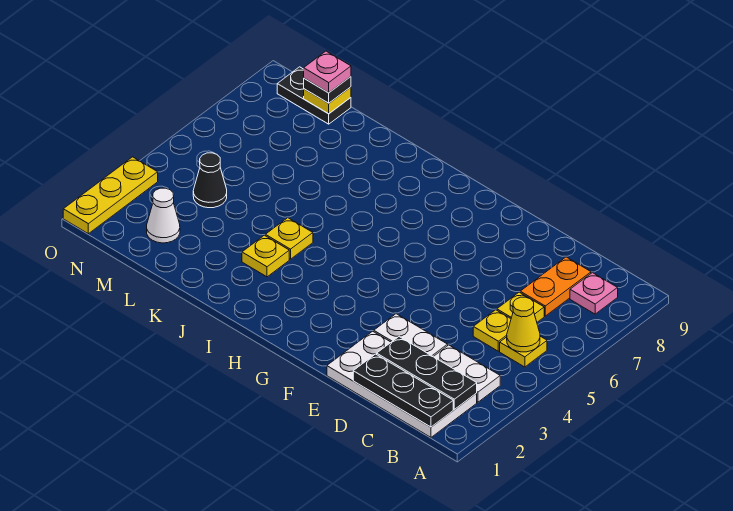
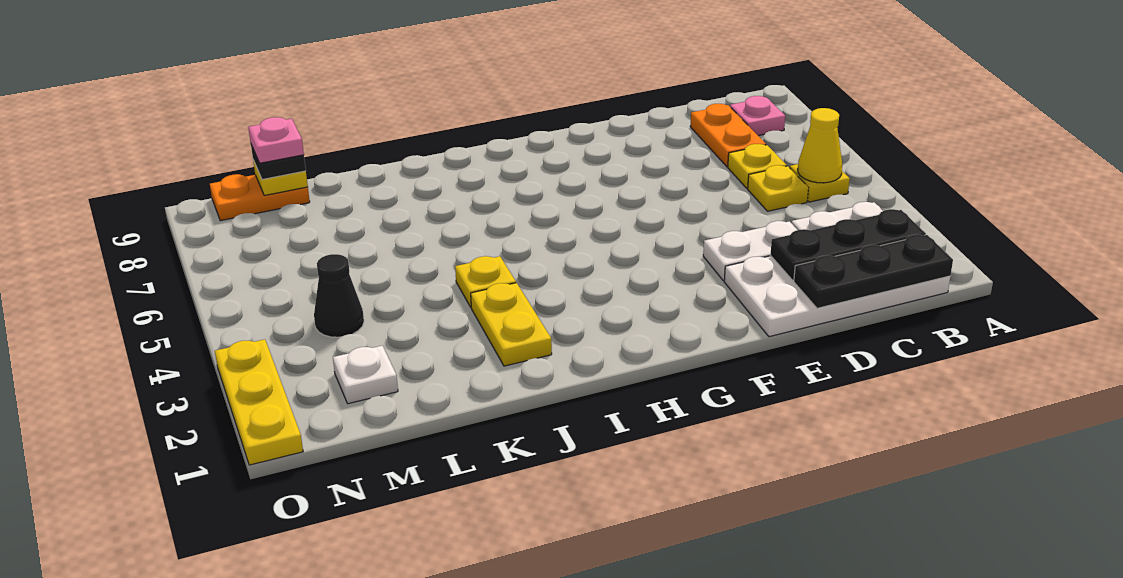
yellow plate J3 level 1 -> yellow plate J2:J3 level 1
white cone M2 level 1 -> white plate M2 level 1
black plate M9:N9 level 1 -> orange plate M9:N9 level 1

